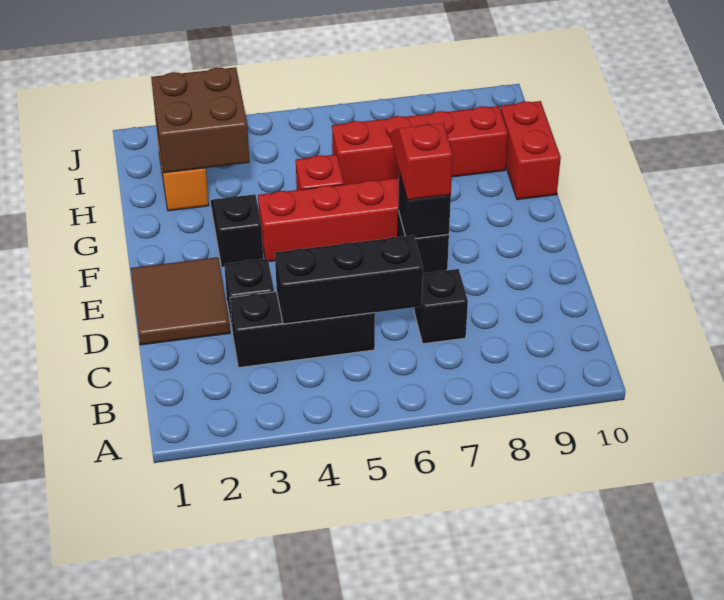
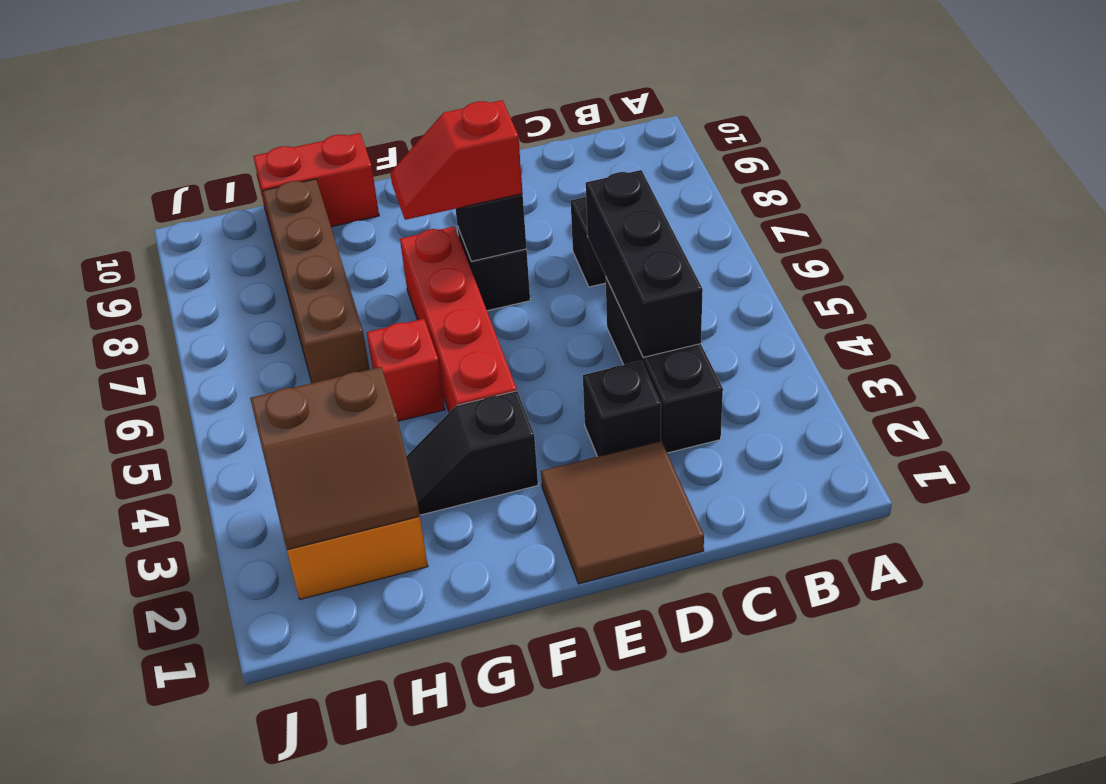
brown brick H2:I3 level 2 -> brown slope H2:I3 level 2 top 3
red brick H6:H9 level 1 -> brown brick H6:H9 level 1

